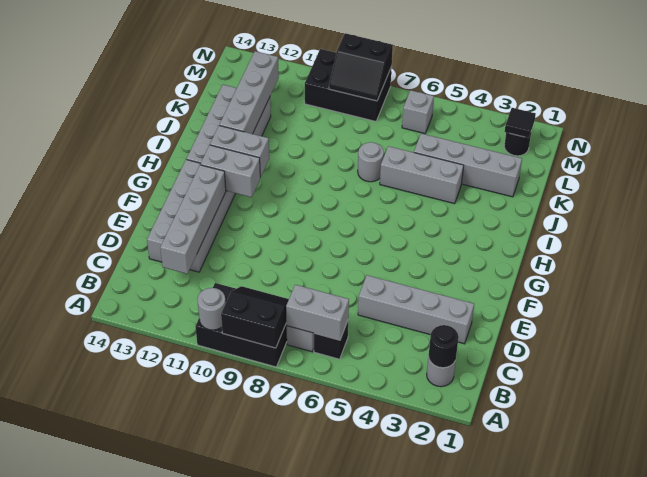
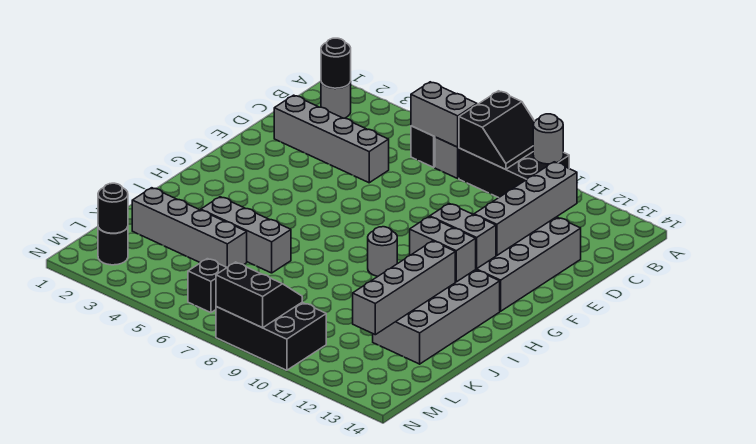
black slope A8:B9 level 2 top A -> black slope A8:B9 level 2 top 8
grey round brick J7 level 1 -> grey round brick H9 level 1
black tile M2 level 2 -> black round brick M2 level 2
grey brick M6 level 1 -> black brick M6 level 1

